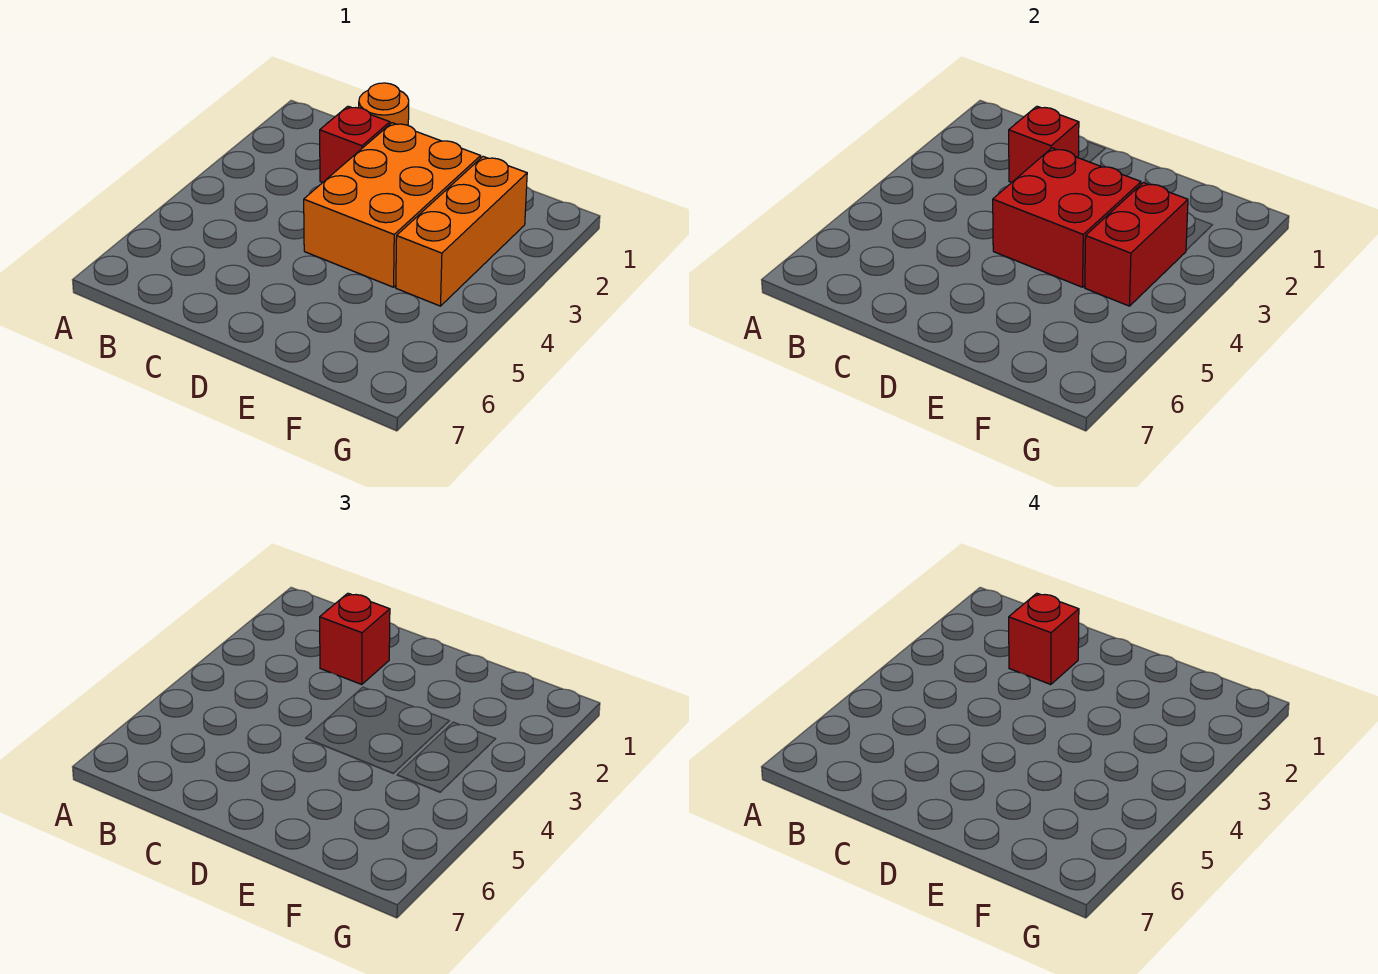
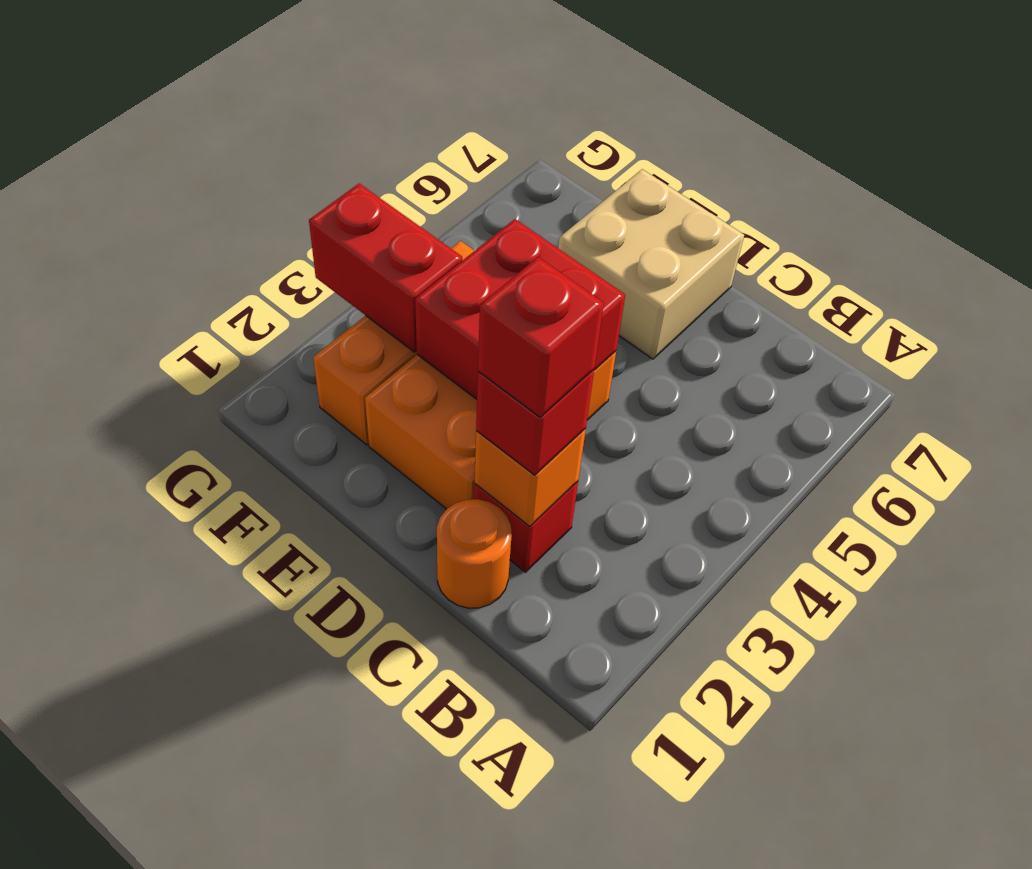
red brick C2 level 2 -> orange brick C2 level 2
none -> tan brick D6:E7 level 1
red brick F3:F4 level 2 -> red brick F3:G3 level 2

